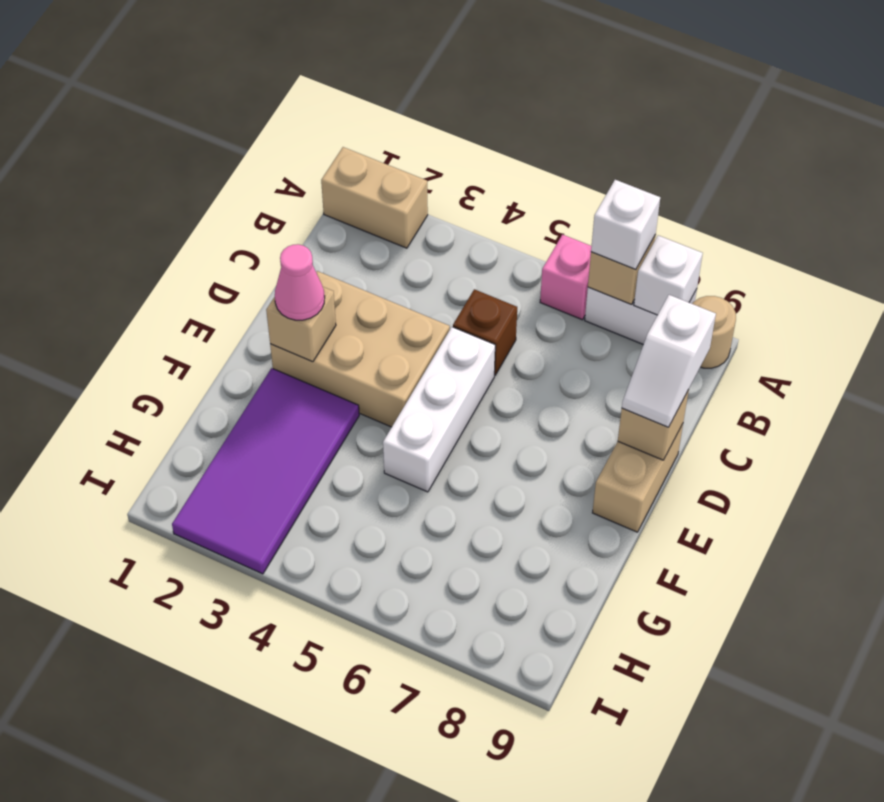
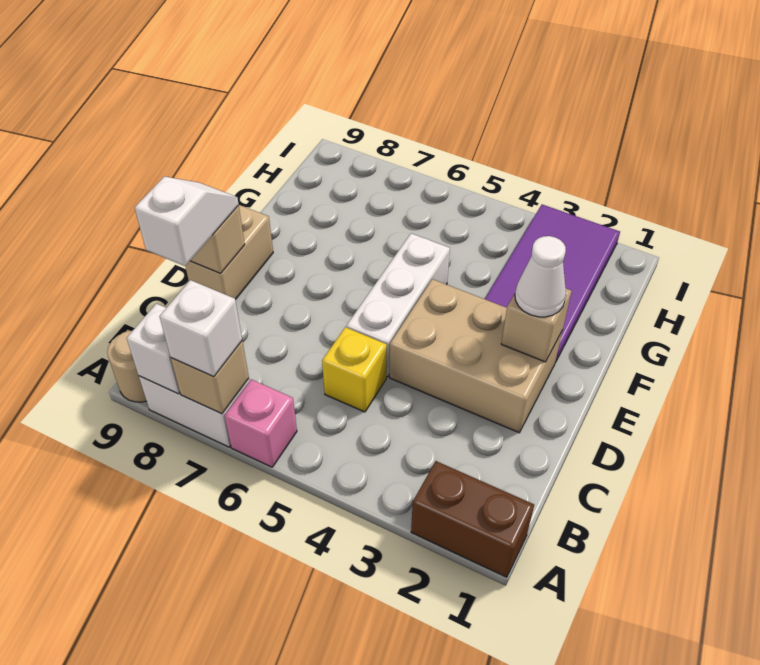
tan brick A1:A2 level 1 -> brown brick A1:A2 level 1
brown brick C5 level 1 -> yellow brick C5 level 1
pink cone E2 level 3 -> white cone E2 level 3

